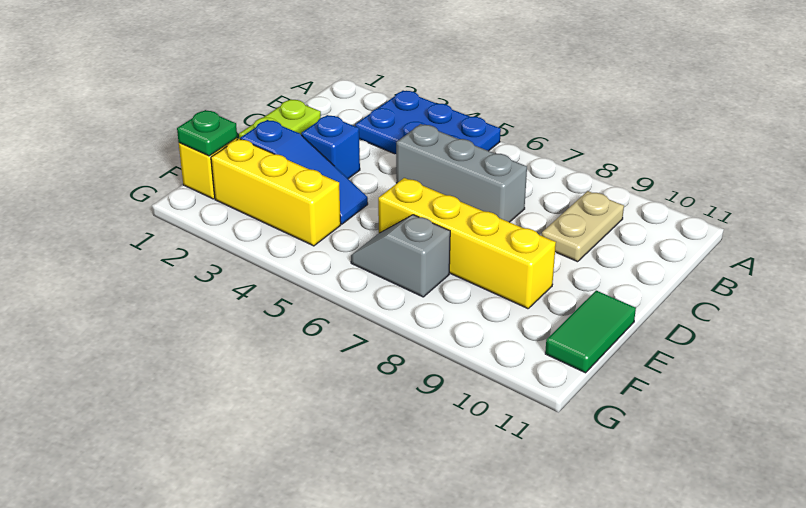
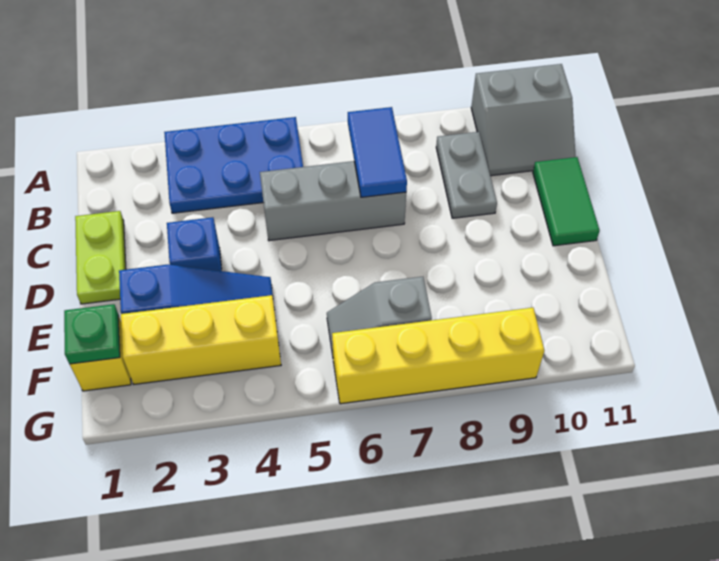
none -> grey slope A10:B11 level 1 top A
none -> blue tile B7:C7 level 2
tan plate B9:C9 level 1 -> grey plate B9:C9 level 1
yellow brick E6:E9 level 1 -> yellow brick G6:G9 level 1
green tile E11:F11 level 1 -> green tile C11:D11 level 1

